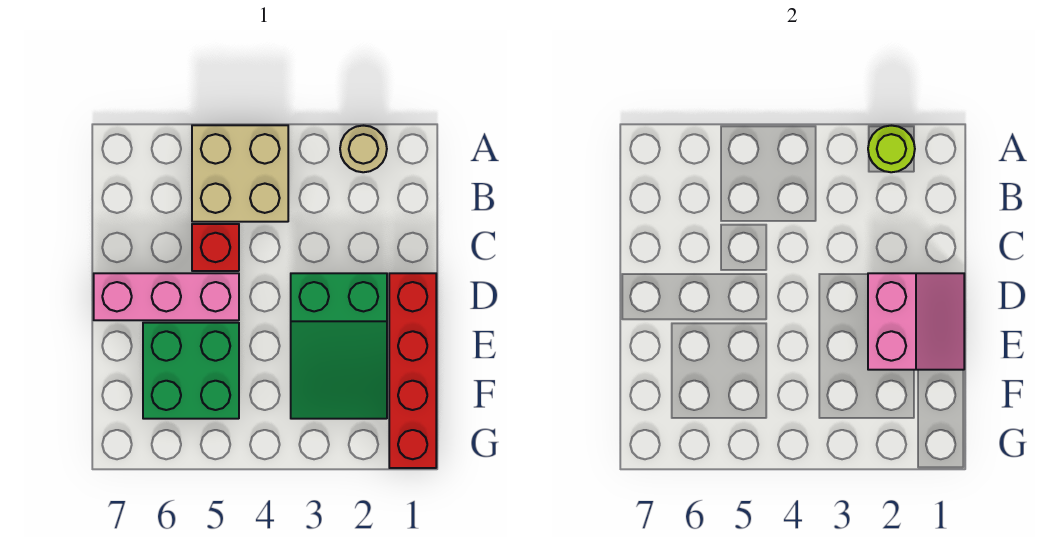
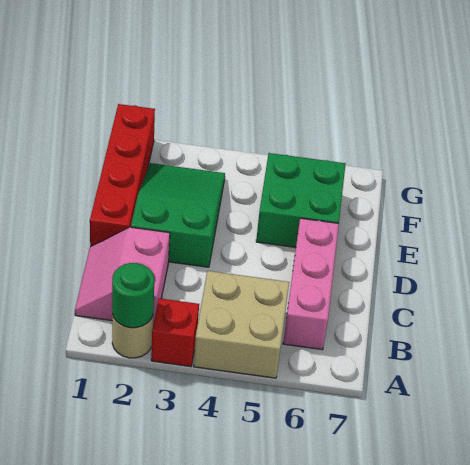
lime round brick A2 level 2 -> green round brick A2 level 2
red brick C5 level 1 -> red brick A3 level 1
pink slope D1:E2 level 2 top 2 -> pink slope B1:C2 level 1 top 2
pink brick D5:D7 level 1 -> pink brick B6:D6 level 1

